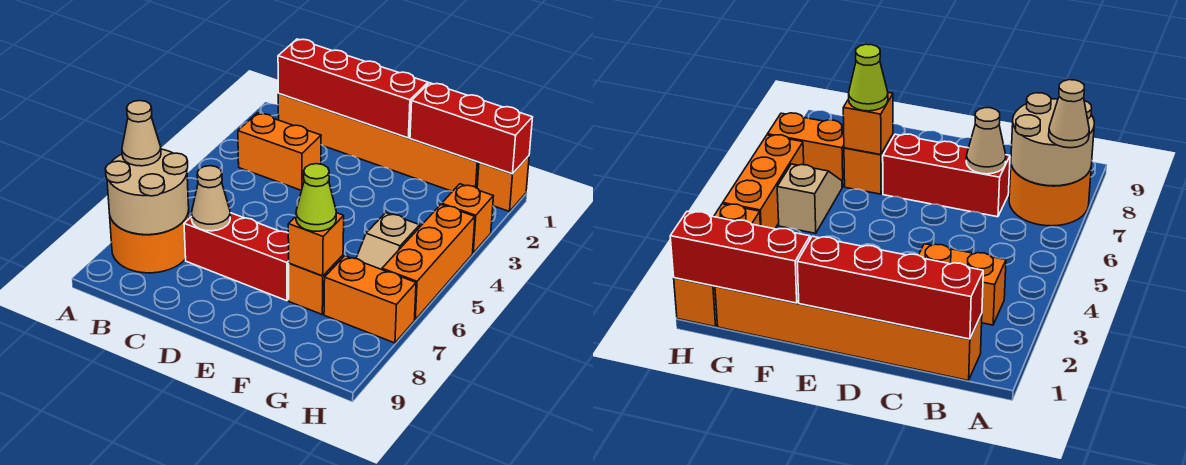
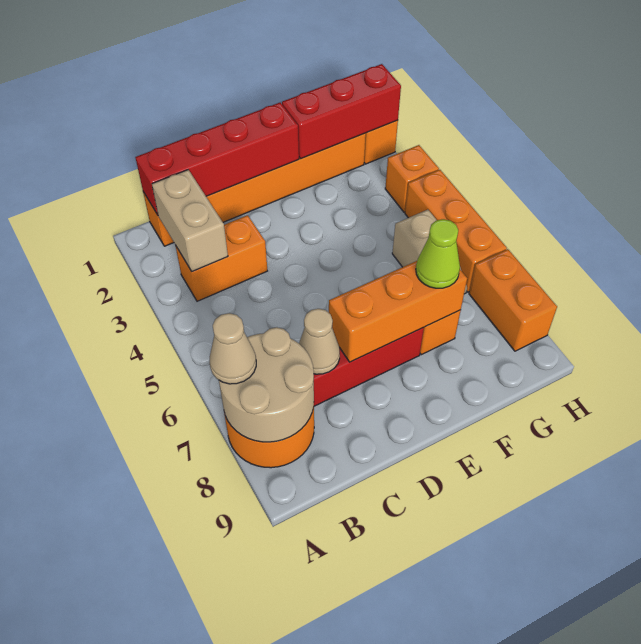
none -> tan brick B2:B3 level 2
orange brick F7 level 2 -> orange brick D7:F7 level 2
orange brick G7:H7 level 1 -> orange brick H7:H8 level 1

